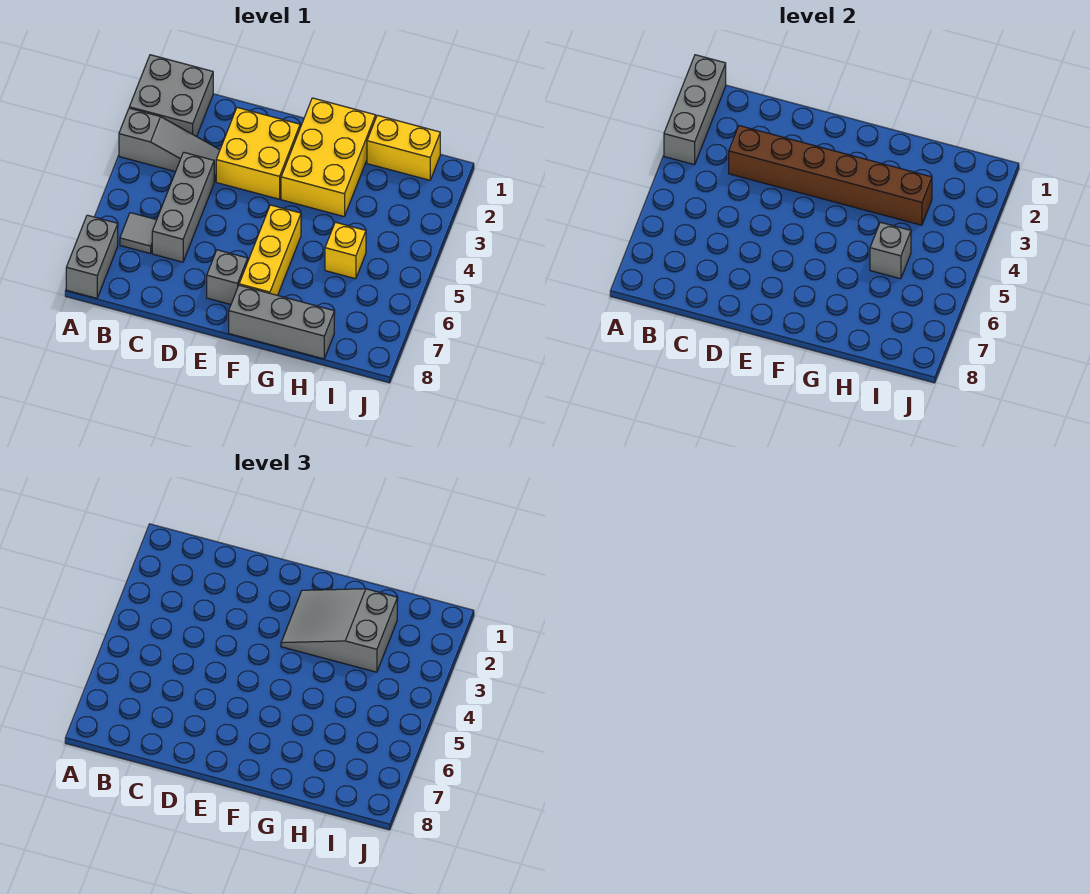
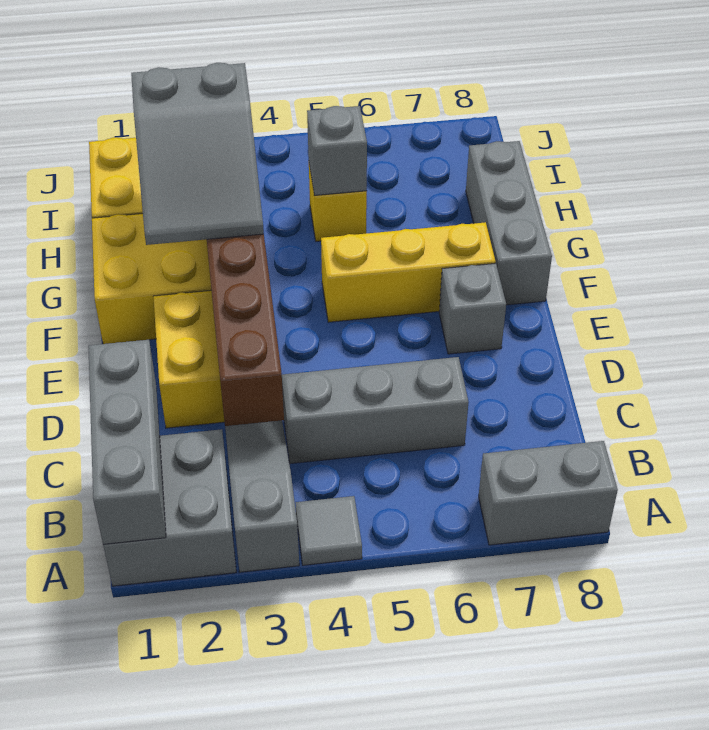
grey brick A1:A3 level 2 -> grey brick A1:C1 level 2
grey tile B6 level 1 -> grey tile A4 level 1

